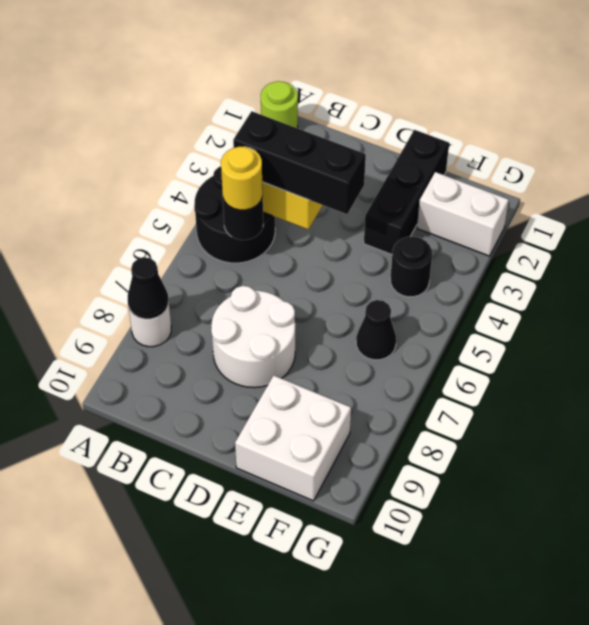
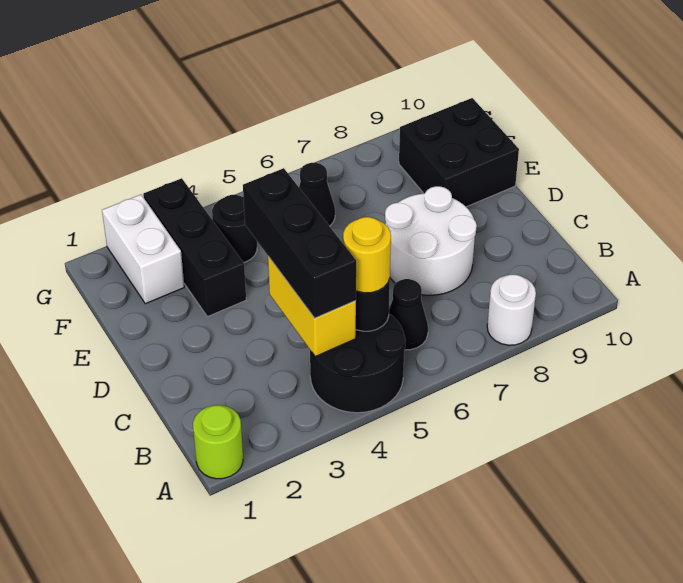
black cone A8 level 2 -> black cone B6 level 1
black brick E1:E3 level 1 -> black brick E3:G3 level 1
white brick E9:F10 level 1 -> black brick E9:F10 level 1

